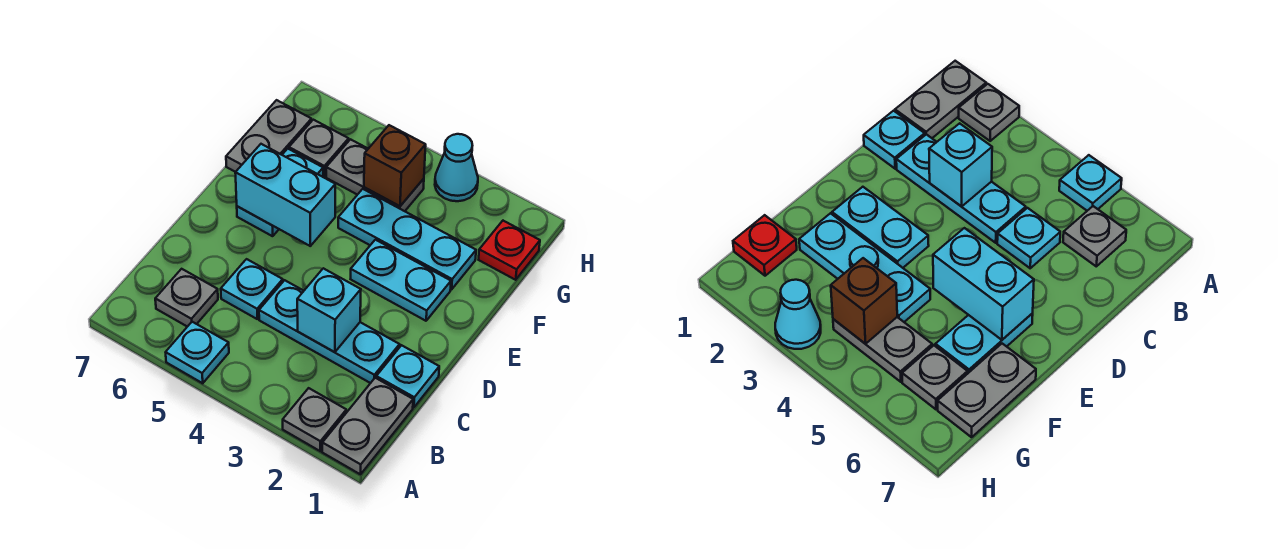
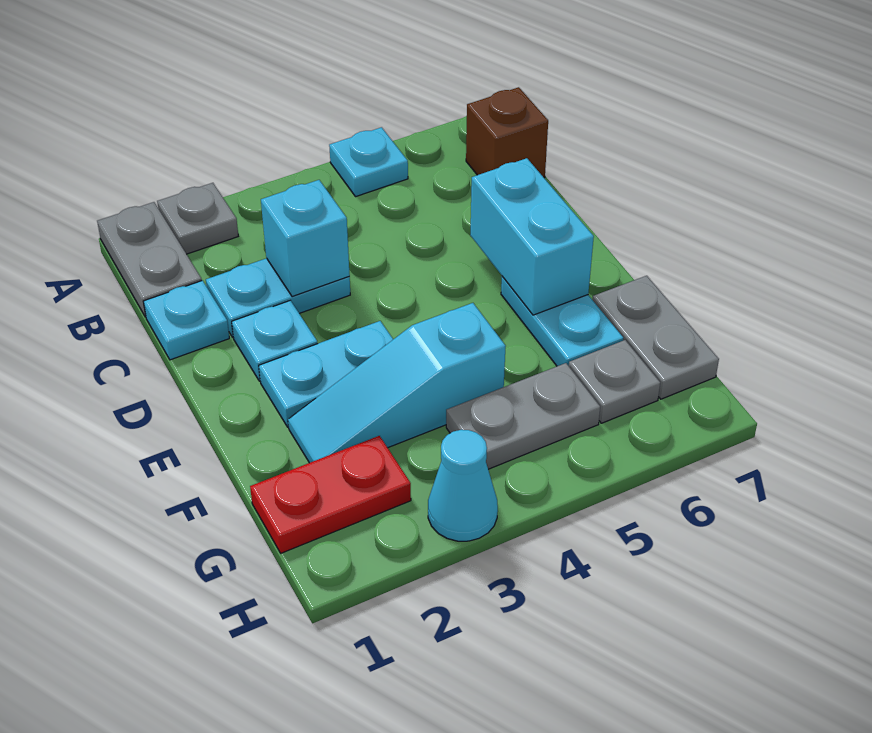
grey plate B6 level 1 -> none
cyan plate C2:C4 level 1 -> cyan plate C2:C3 level 1
cyan plate C5 level 1 -> cyan plate D2 level 1
cyan brick E5:E6 level 2 -> cyan brick D6:E6 level 2
cyan plate F2:F4 level 1 -> cyan slope F2:F4 level 1 top 4
red plate G1 level 1 -> red plate G1:G2 level 1
brown brick G4 level 2 -> brown brick B7 level 1

